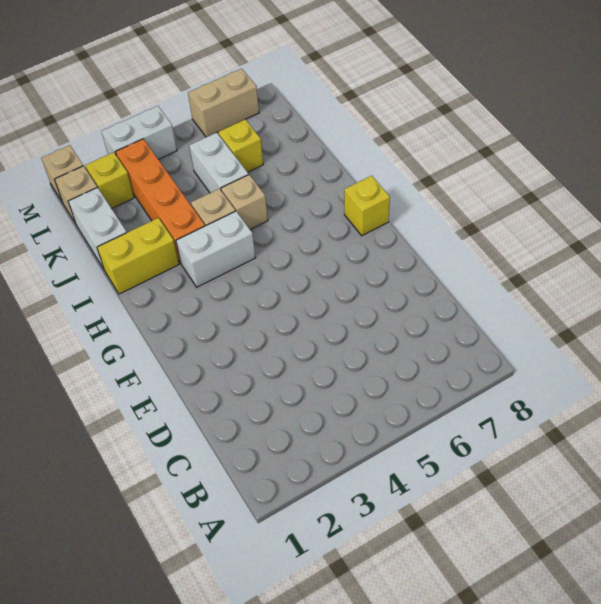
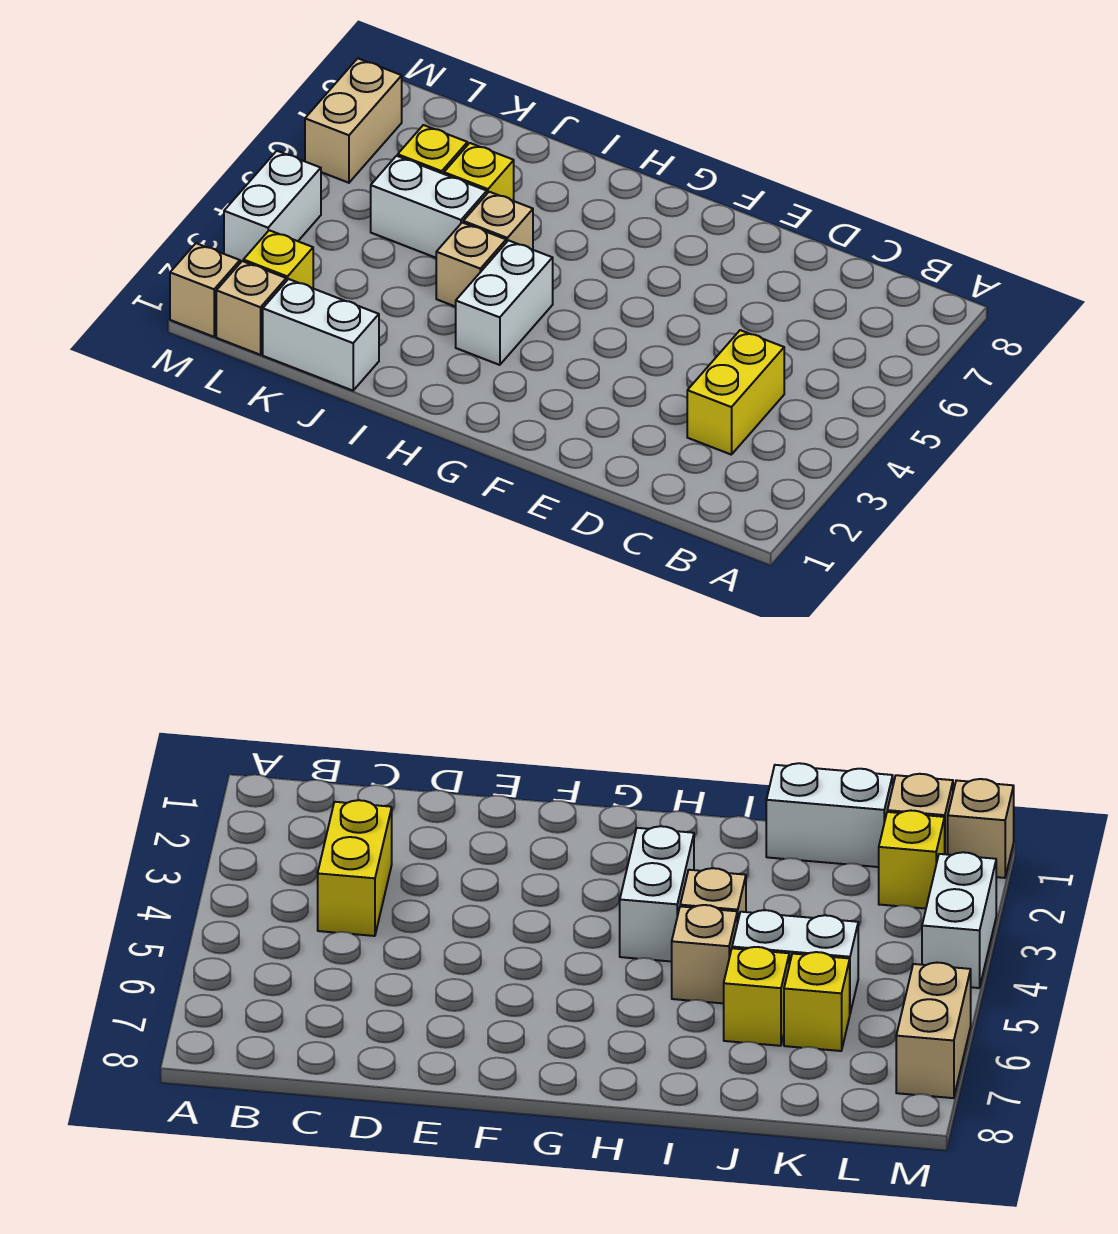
yellow brick G8 level 1 -> yellow brick J6 level 1
yellow brick I1:I2 level 1 -> yellow brick C3:C4 level 1
orange brick I3:L3 level 1 -> none

